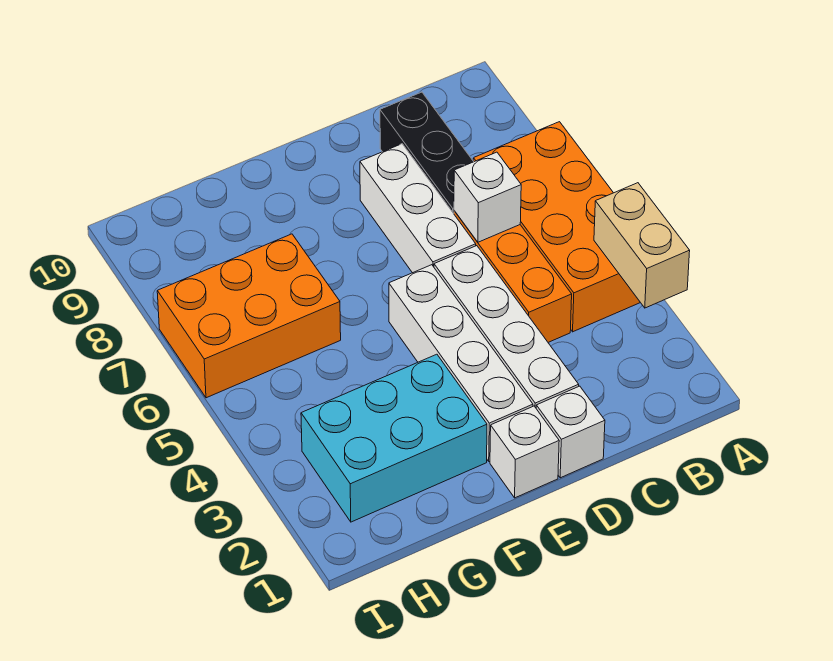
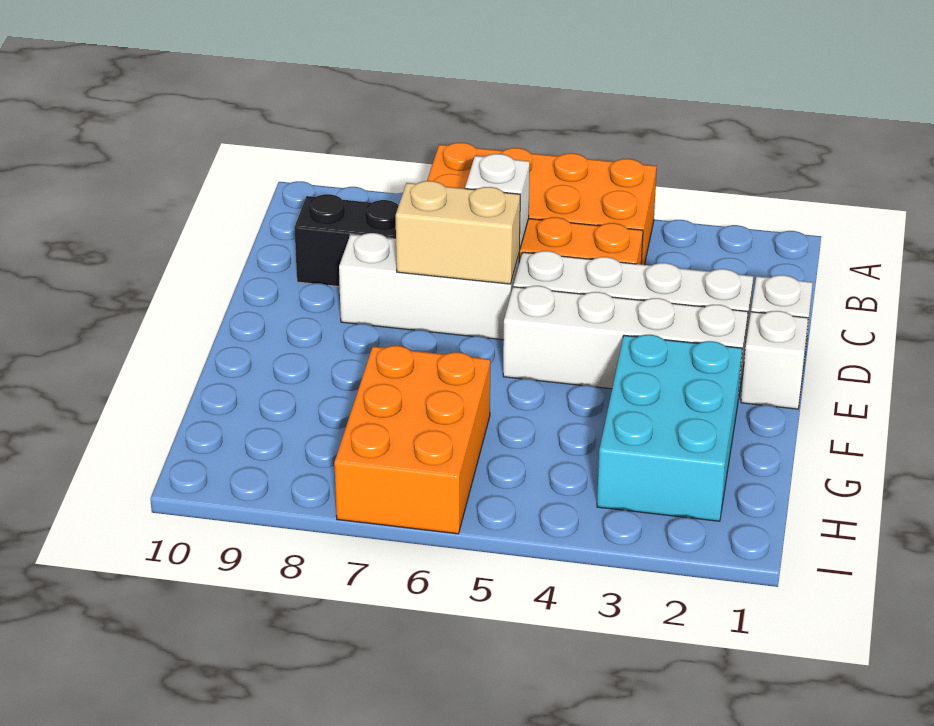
tan brick A3:A4 level 2 -> tan brick D6:D7 level 2

